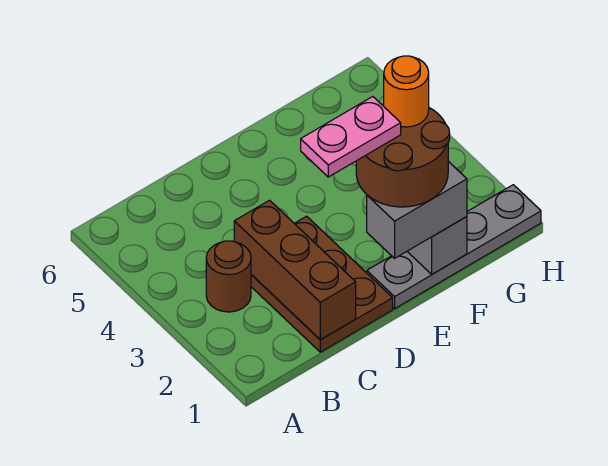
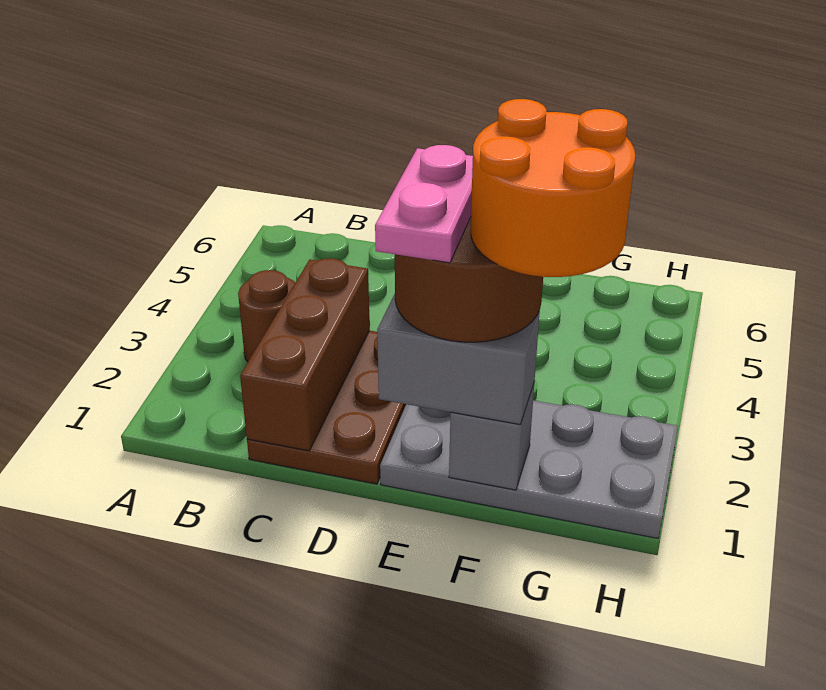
pink plate D2:E2 level 5 -> pink plate E1:E2 level 5
grey plate E1:H1 level 1 -> grey plate E1:H2 level 1
orange round brick F2 level 5 -> orange round brick F1:G2 level 5

